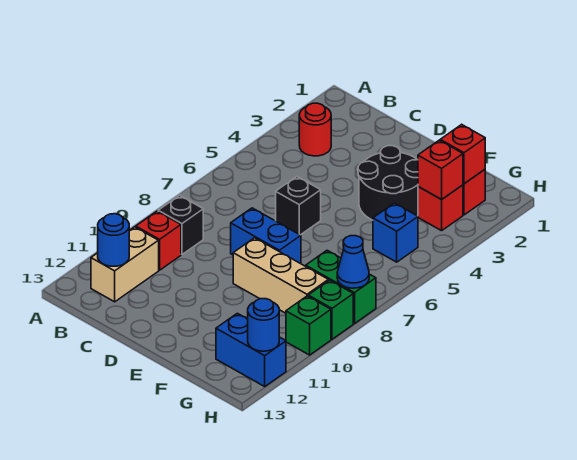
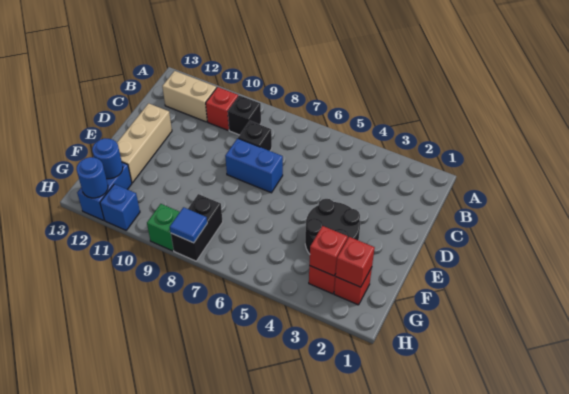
red round brick B3 level 1 -> none
blue round brick B12 level 2 -> blue round brick G12 level 2
black brick D6 level 1 -> black brick C8 level 1
blue brick D8:E8 level 1 -> blue brick D7:D8 level 1
tan brick E9:G9 level 1 -> tan brick D12:F12 level 1
blue brick G5 level 1 -> blue brick H11 level 1
green brick G8:H8 level 1 -> black brick G8:H8 level 1
blue cone H8 level 2 -> blue tile H8 level 2
green brick H10 level 1 -> none

